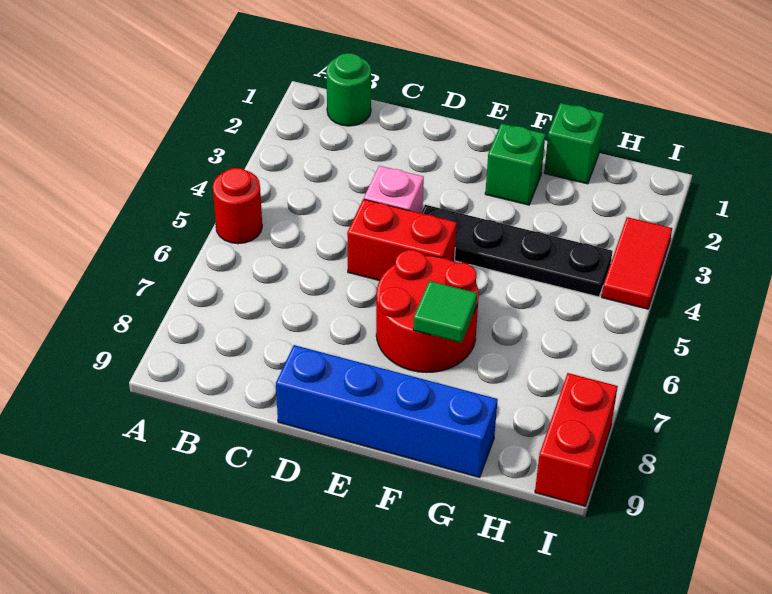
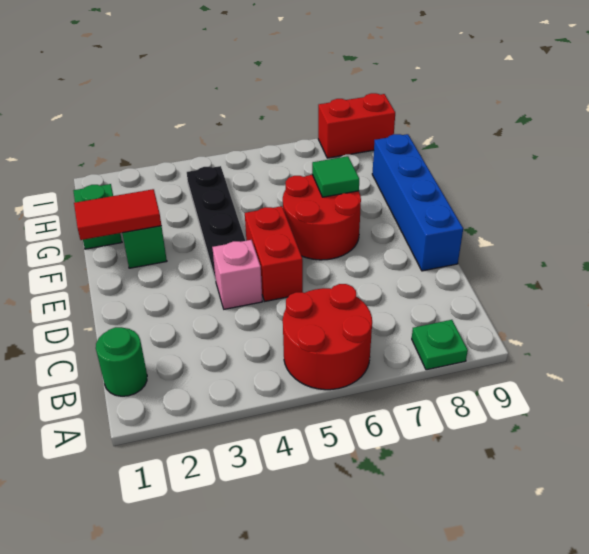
red round brick A5 level 1 -> red round brick A5:B6 level 1
none -> green plate A8 level 1
red tile I3:I4 level 1 -> red tile F1:F2 level 2

